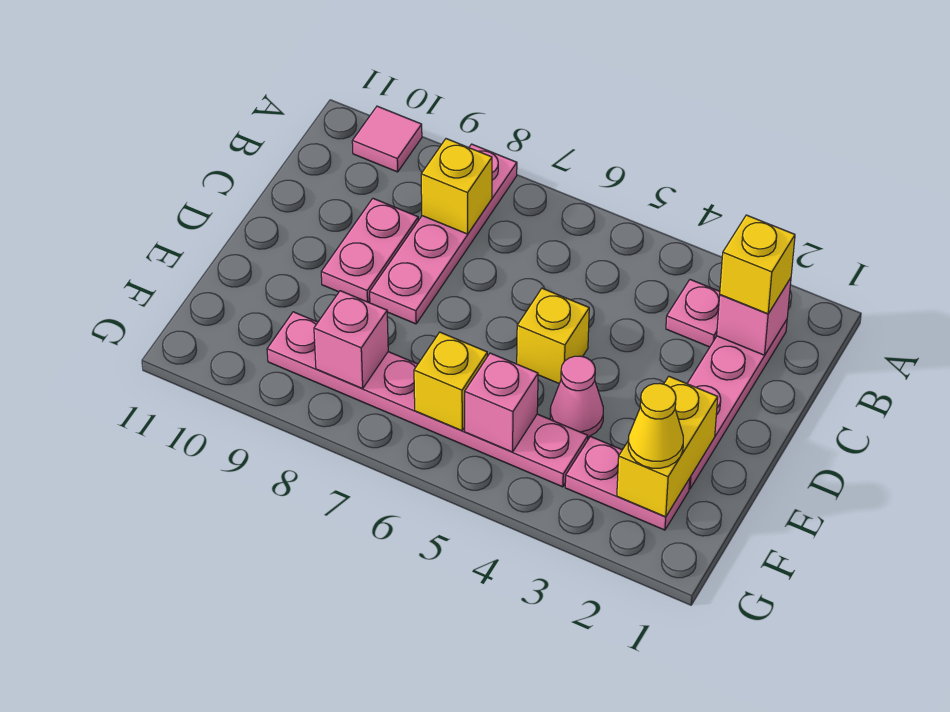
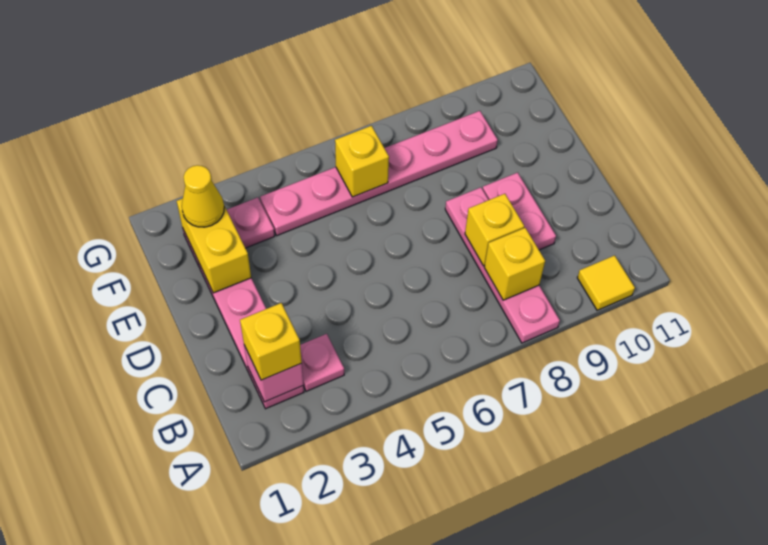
pink tile A10 level 1 -> yellow tile A10 level 1
yellow brick D5 level 1 -> yellow brick C8 level 2
pink cone E4 level 1 -> none
pink brick F5 level 2 -> none
pink brick F8 level 2 -> none

